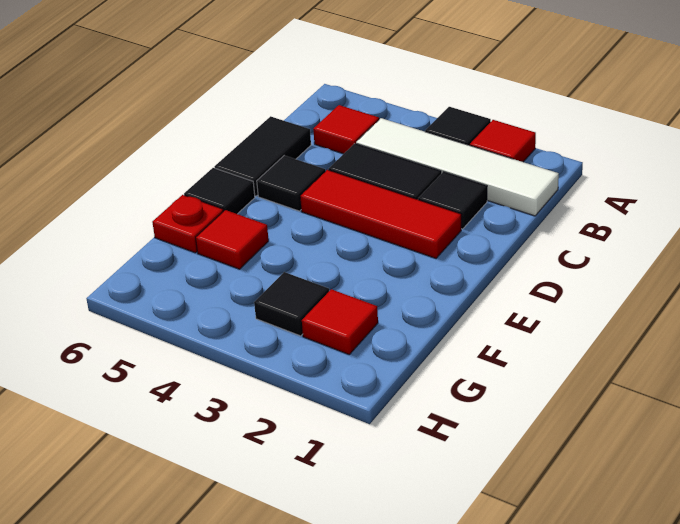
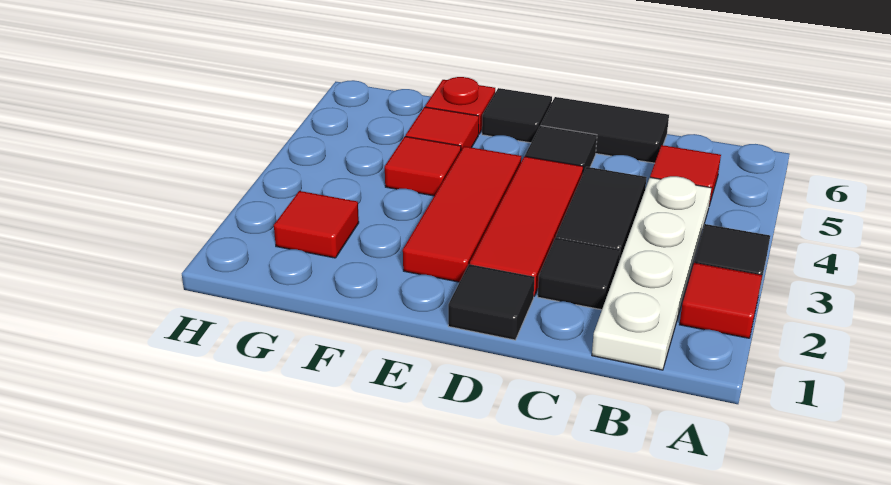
white tile B1:B4 level 1 -> white plate B1:B4 level 1
none -> red tile E2:E4 level 1
none -> red tile F4 level 1
black tile G3 level 1 -> black tile D1 level 1

